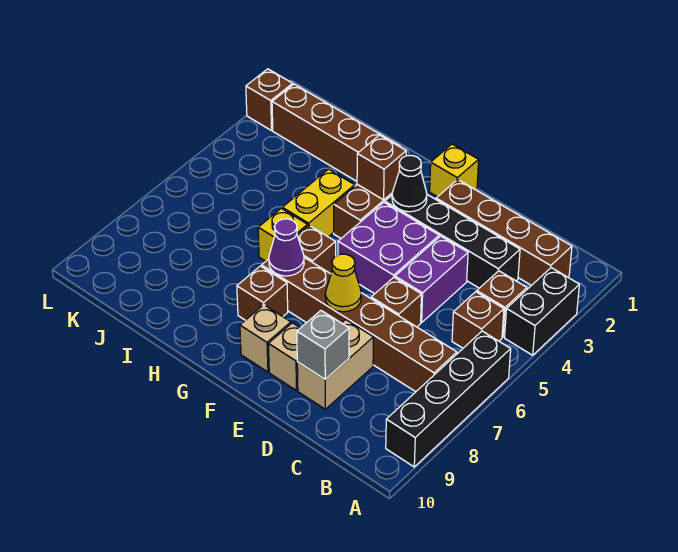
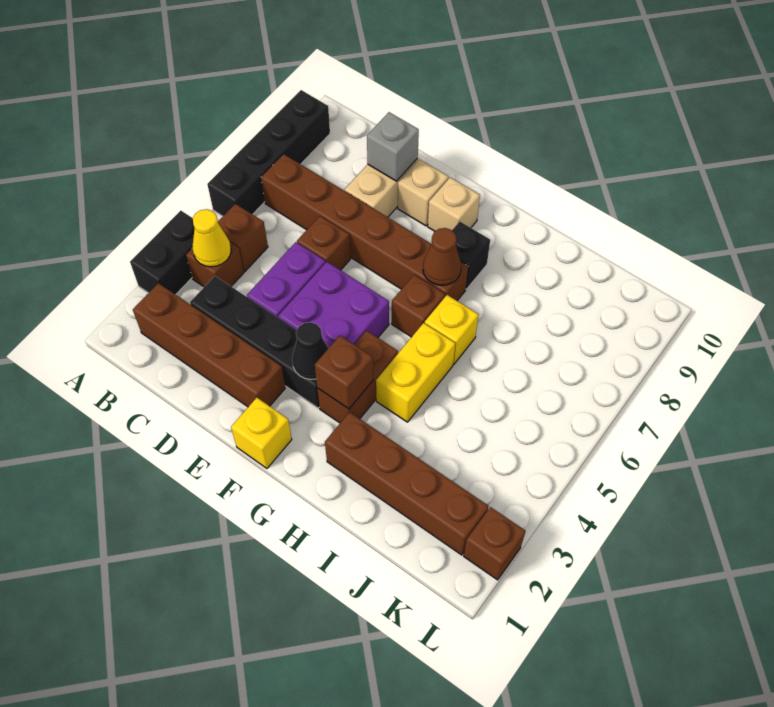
yellow cone E7 level 2 -> yellow cone B4 level 2
purple cone G7 level 2 -> brown cone G7 level 2
brown brick G8 level 1 -> black brick G8 level 1

